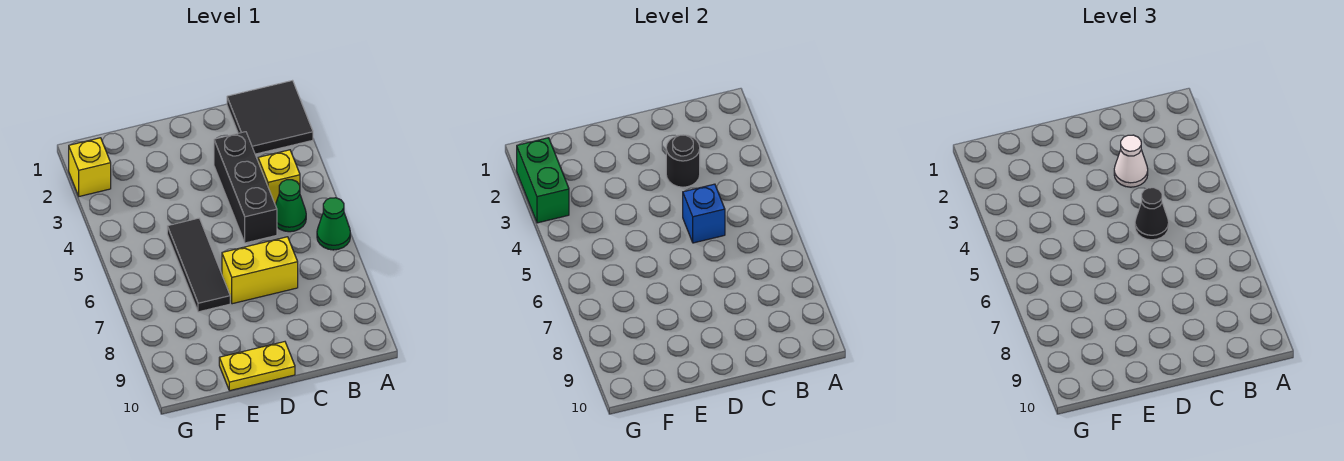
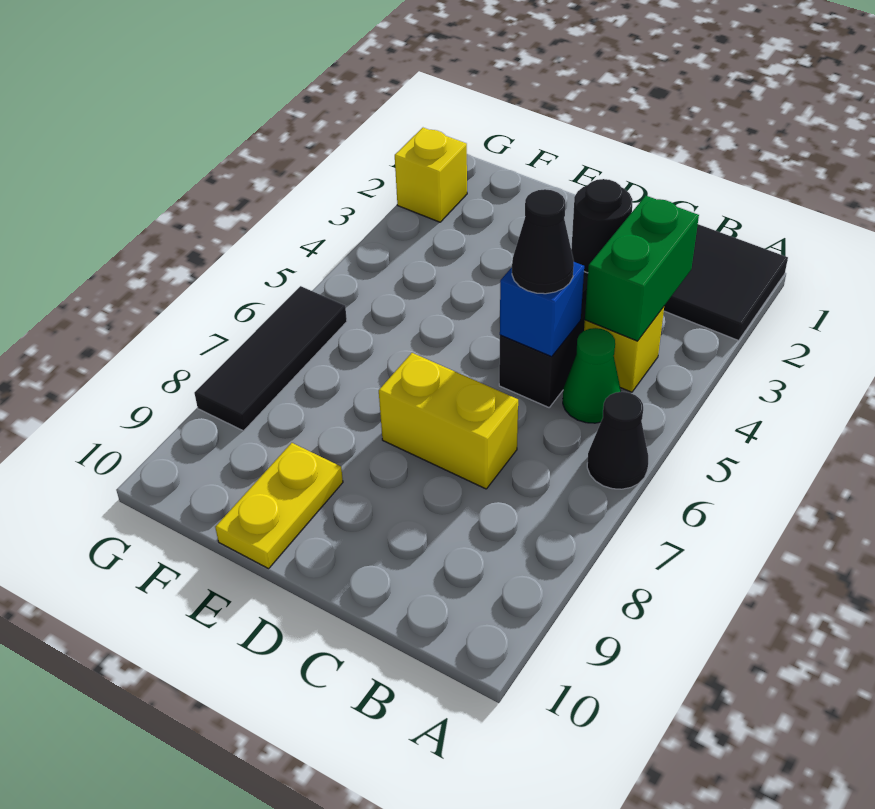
green cone A6 level 1 -> black cone A6 level 1
white cone C3 level 3 -> none
yellow plate D10:E10 level 1 -> yellow plate E9:E10 level 1
black tile E5:E7 level 1 -> black tile G6:G8 level 1
green brick G2:G3 level 2 -> green brick B3:B4 level 2

